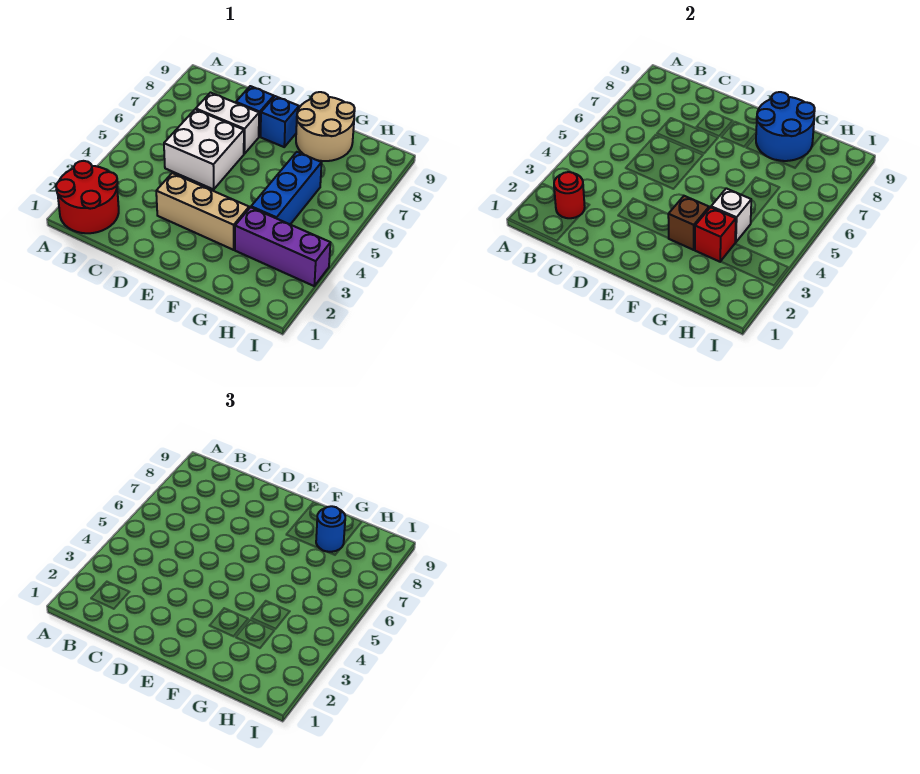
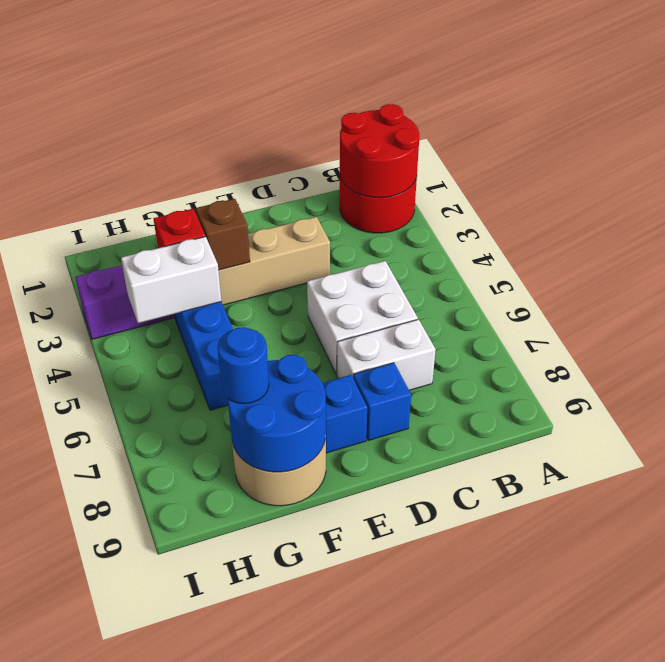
red round brick B2 level 2 -> red round brick A1:B2 level 2
white brick G4 level 2 -> white brick G4:H4 level 2

